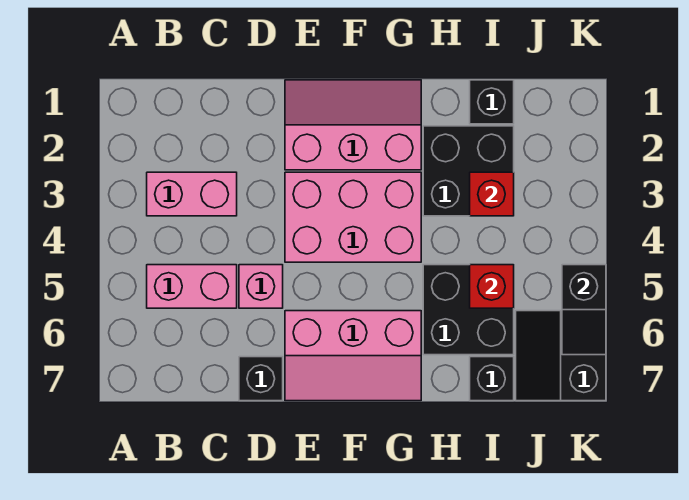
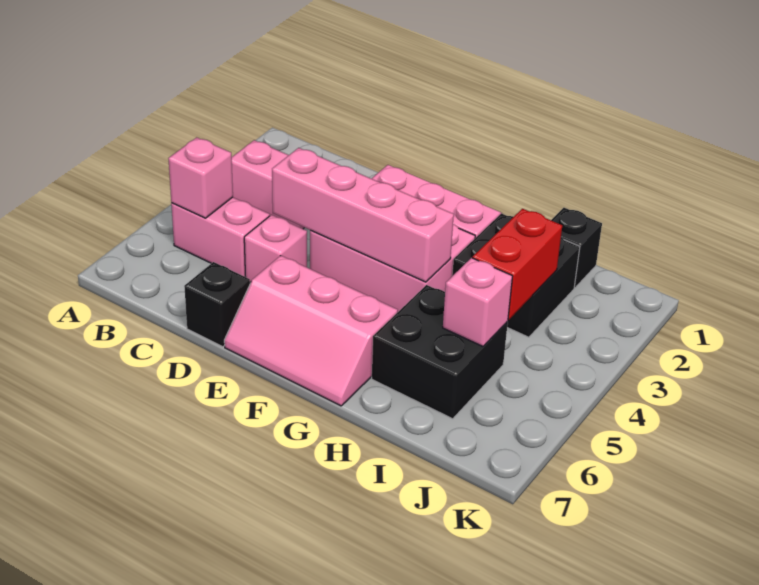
none -> pink brick B5 level 2
none -> pink brick D4:G4 level 2
red brick I3 level 2 -> red brick I3:I4 level 2
red brick I5 level 2 -> pink brick I5 level 2
black brick I7 level 1 -> none
black slope J6:K7 level 1 top K -> none
black slope K5:K6 level 2 top 5 -> none

